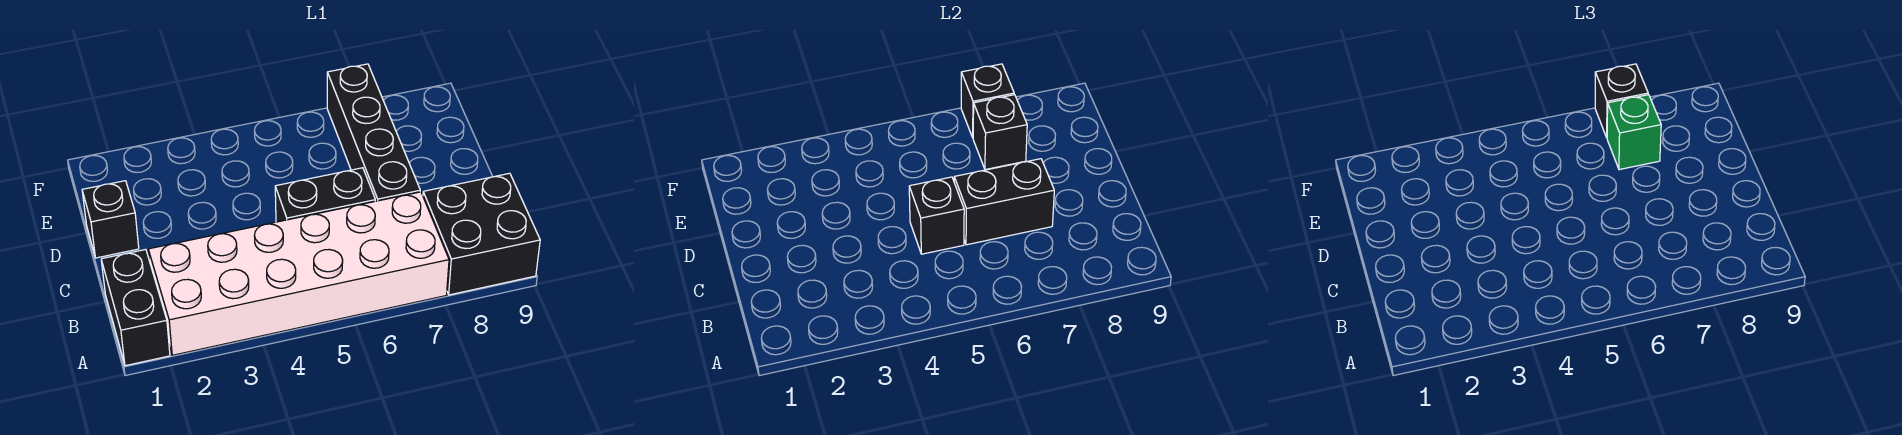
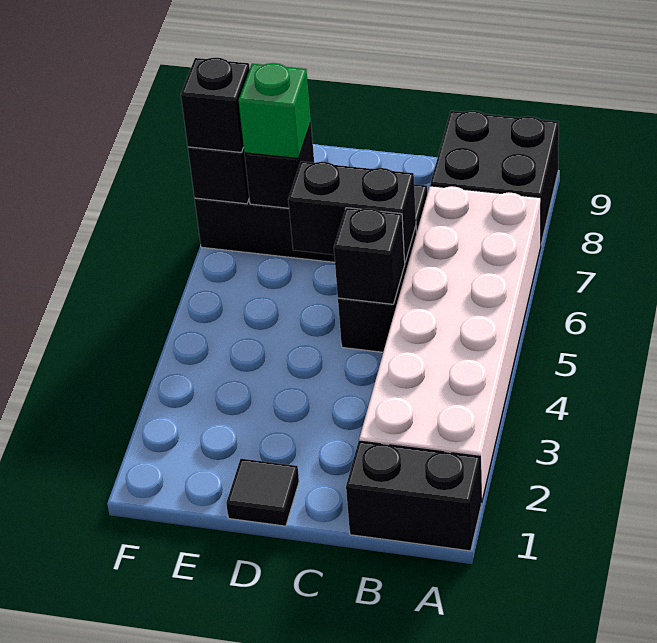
black brick C6:C7 level 2 -> black brick C6:D6 level 2
black brick D1 level 1 -> black tile D1 level 1

